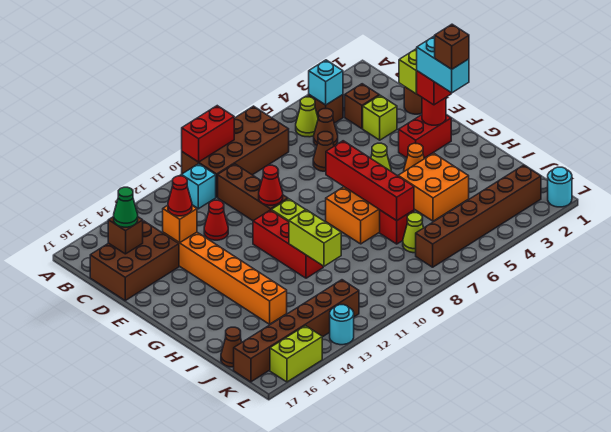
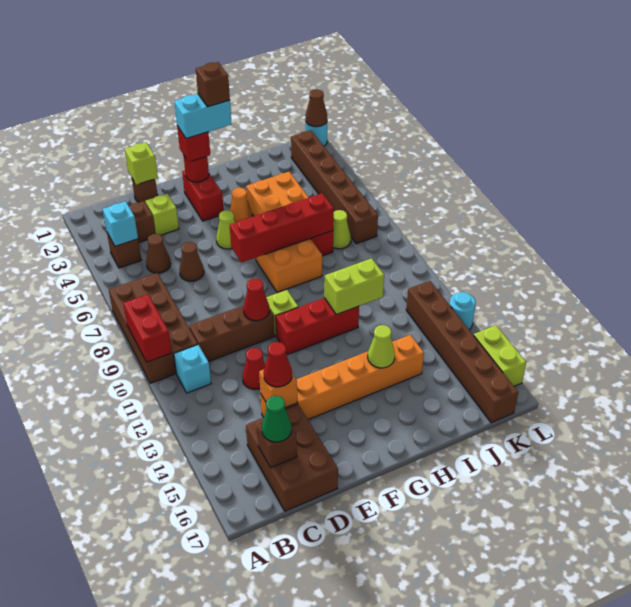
lime cone B5 level 1 -> lime cone H14 level 2
brown cone J17 level 1 -> brown cone L1 level 2

